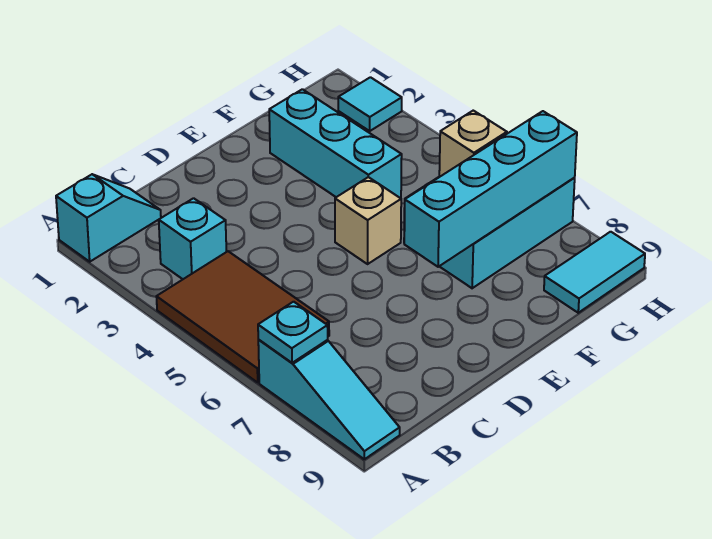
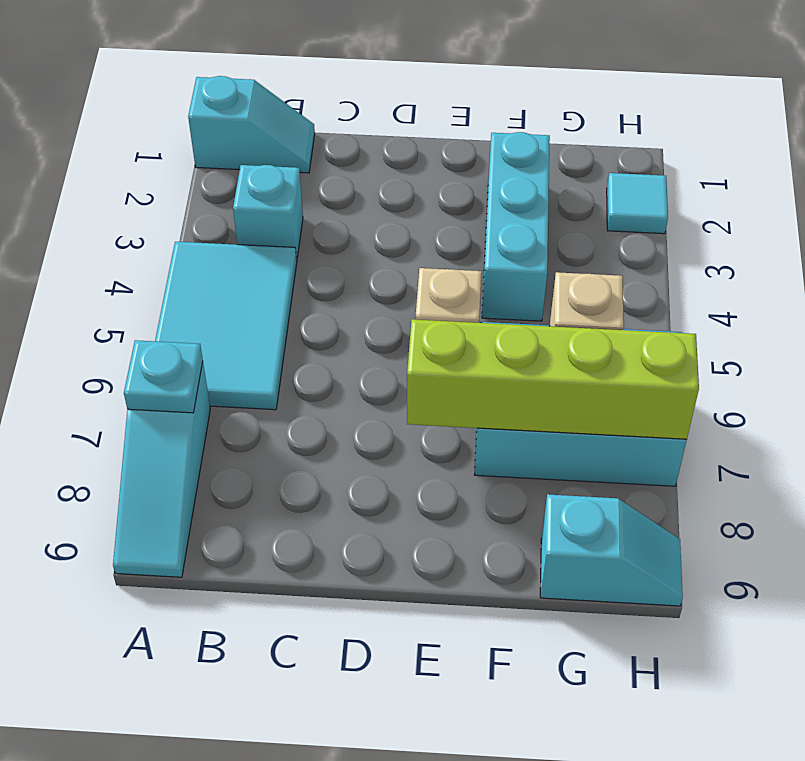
brown tile A4:B6 level 1 -> cyan tile A4:B6 level 1
cyan brick E7:H7 level 2 -> lime brick E7:H7 level 2
cyan tile G9:H9 level 1 -> cyan slope G9:H9 level 1 top G

